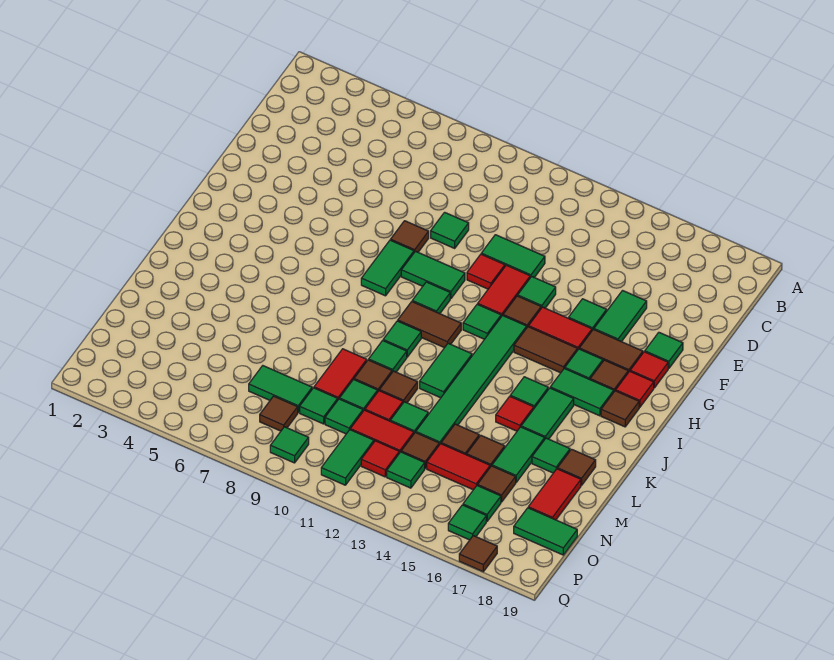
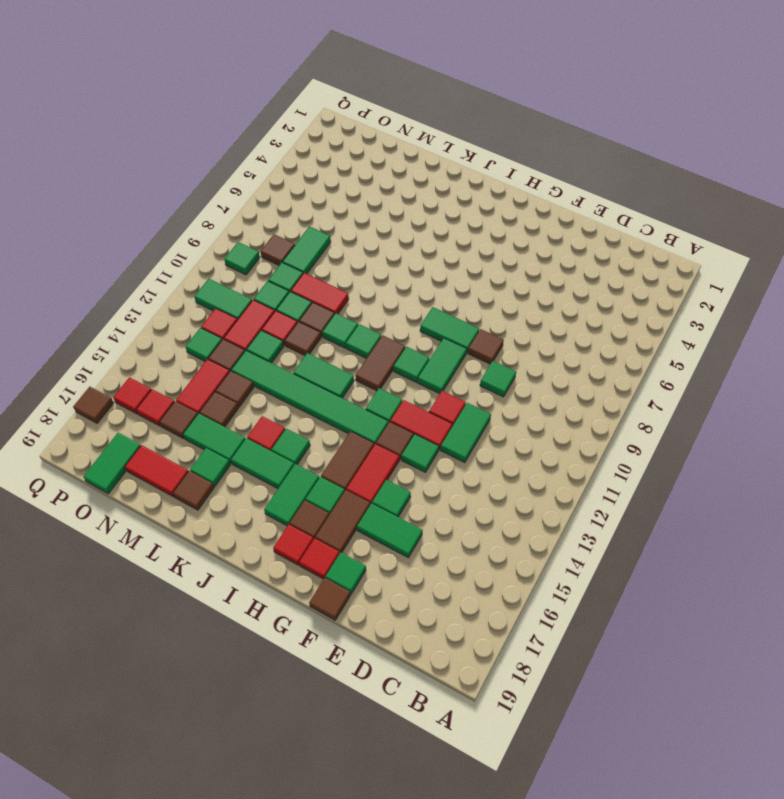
brown tile I18 level 1 -> brown tile F19 level 1
green tile O16 level 1 -> red tile O16 level 1
green tile P16 level 1 -> red tile P16 level 1

